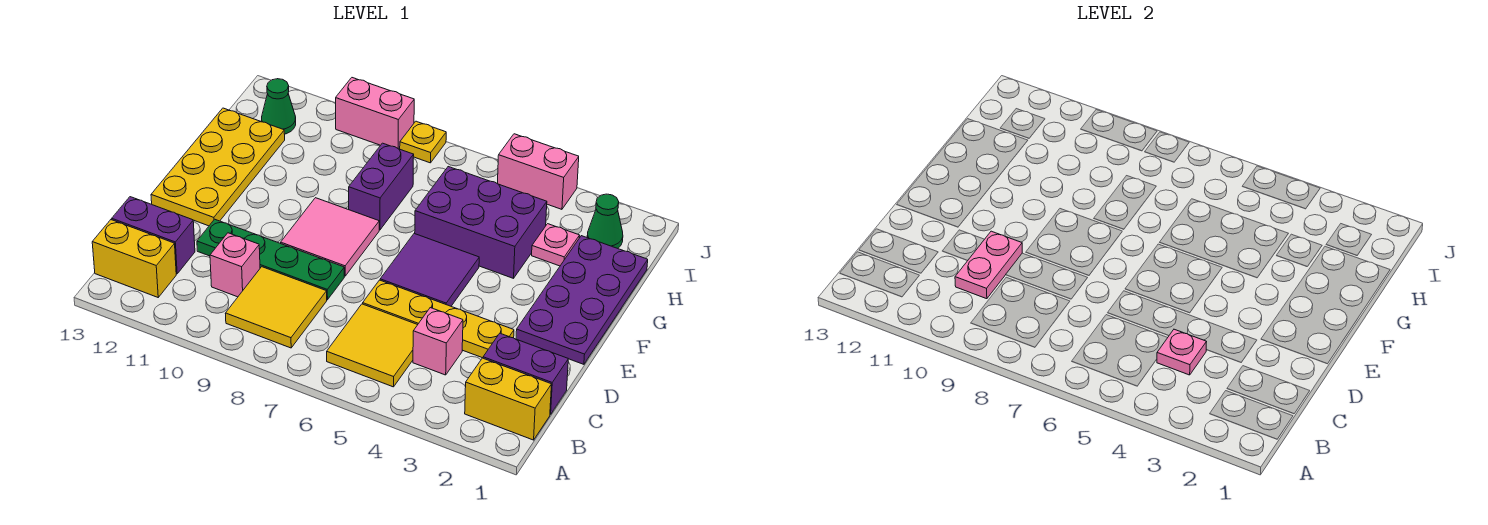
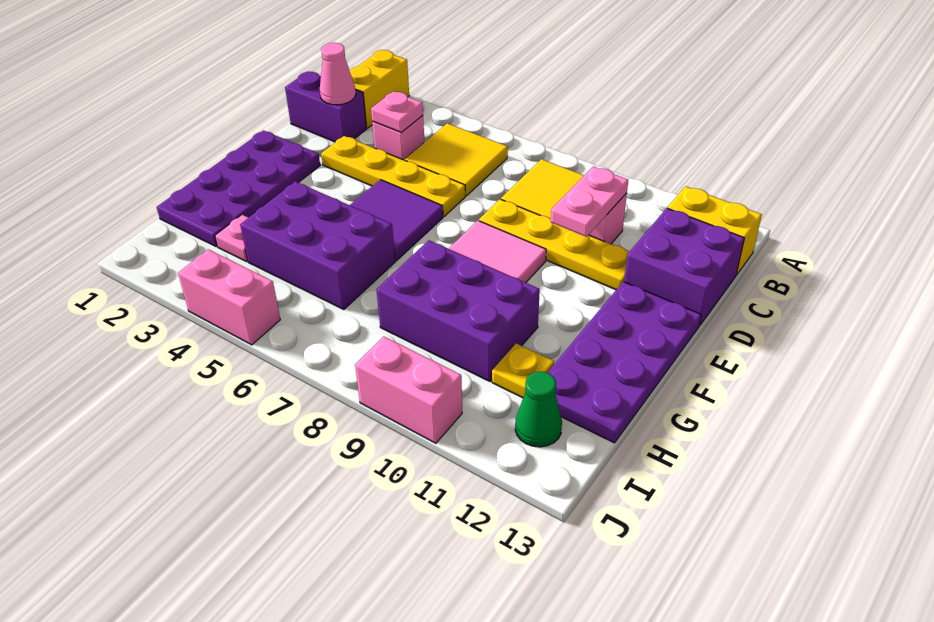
yellow brick B1:B2 level 1 -> yellow brick A2:B2 level 1
none -> pink cone C2 level 2
purple brick C12:C13 level 1 -> purple brick C12:D13 level 1
green plate D8:D11 level 1 -> yellow plate D8:D11 level 1
yellow plate E12:H13 level 1 -> purple plate E12:H13 level 1
purple brick G8:H8 level 1 -> purple brick G8:H10 level 1
green cone I2 level 1 -> none
yellow plate J8 level 1 -> yellow plate H11 level 1

